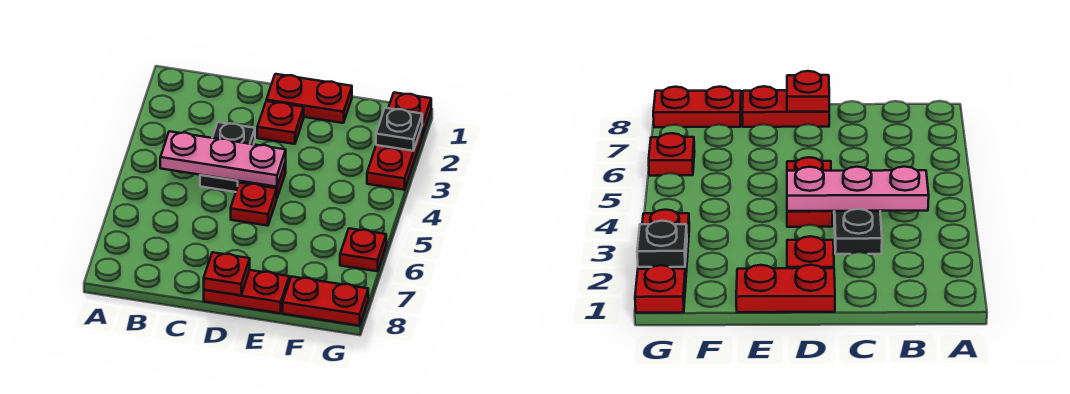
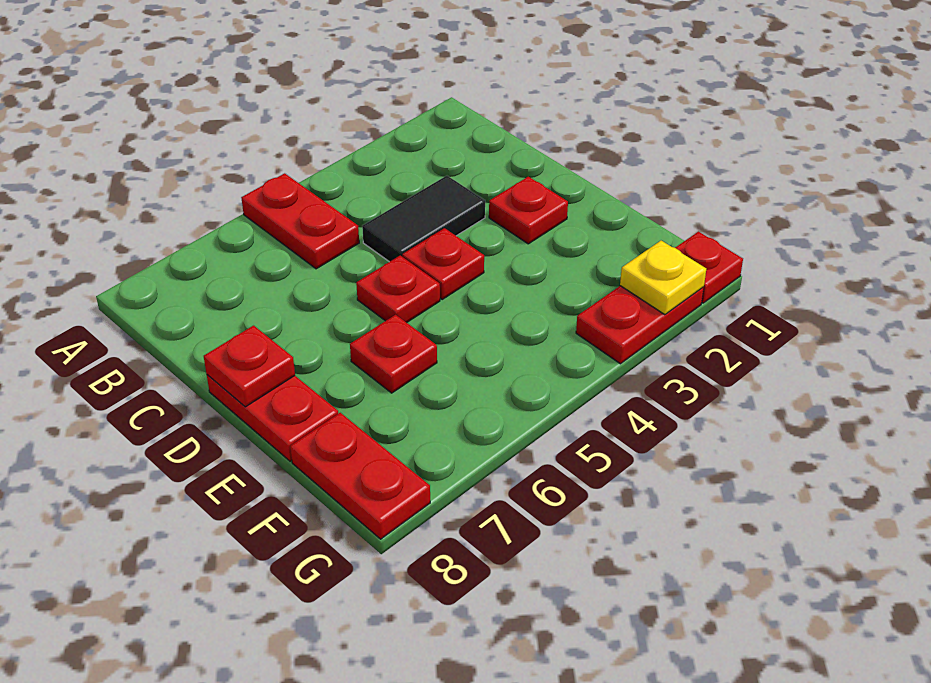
pink plate B4:D4 level 2 -> none
black plate C3:C4 level 1 -> black tile C3:C4 level 1
red plate D1:E1 level 1 -> red plate A5:B5 level 1
black plate G2 level 2 -> yellow plate G2 level 2
red plate G6 level 1 -> red plate E6 level 1

